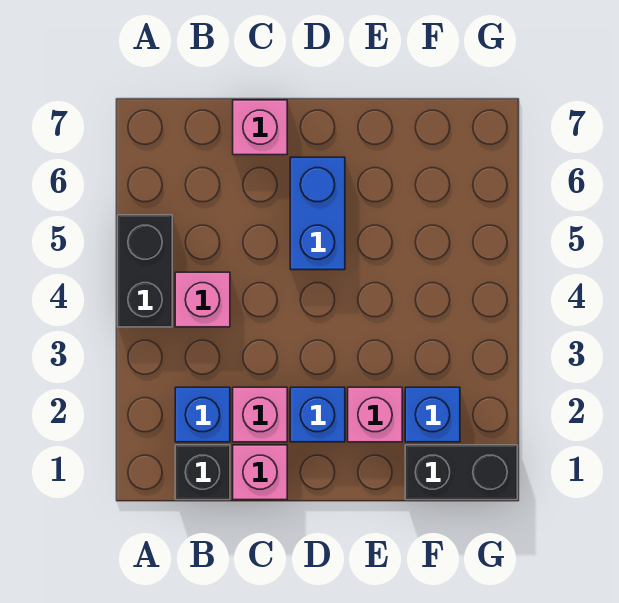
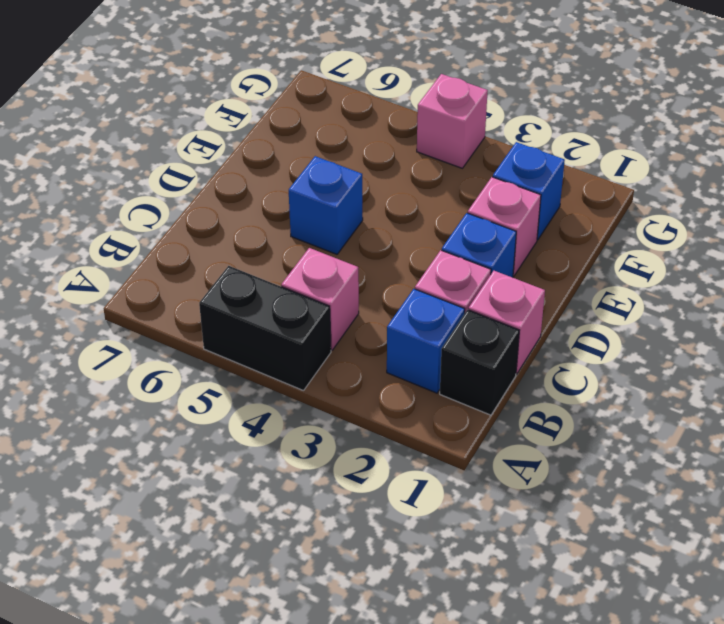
pink brick C7 level 1 -> pink brick G4 level 1
blue brick D5:D6 level 1 -> blue brick D5 level 1
black brick F1:G1 level 1 -> none

